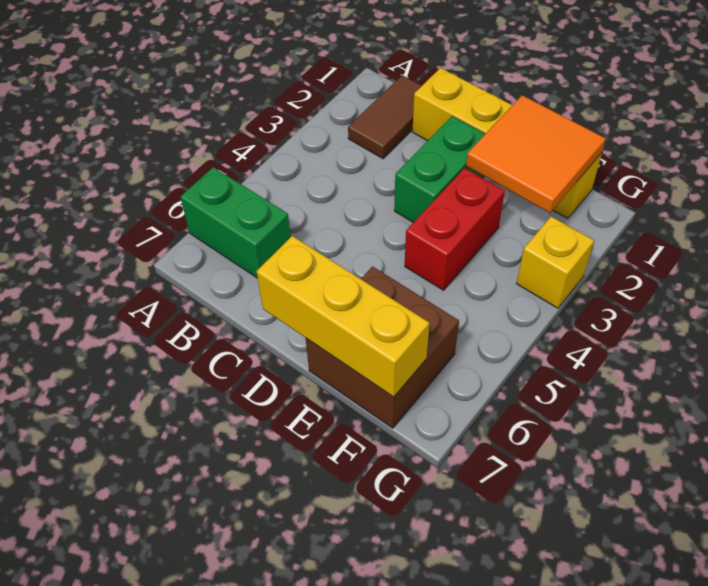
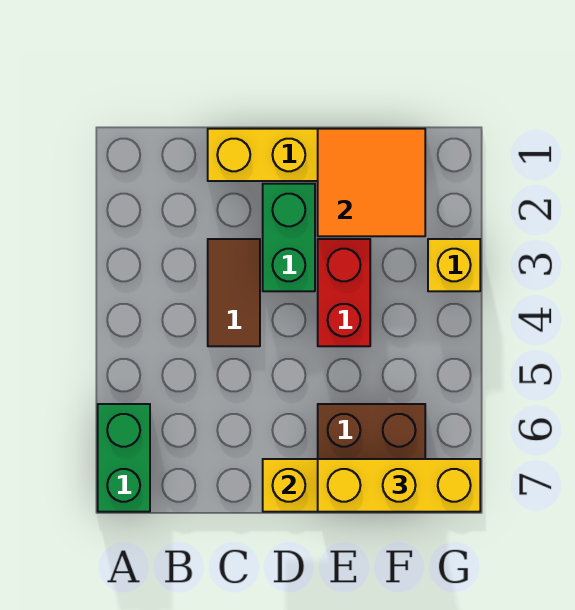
green brick A6:B6 level 1 -> green brick A6:A7 level 1
brown tile B1:B2 level 1 -> brown tile C3:C4 level 1
none -> yellow brick E7:G7 level 3

